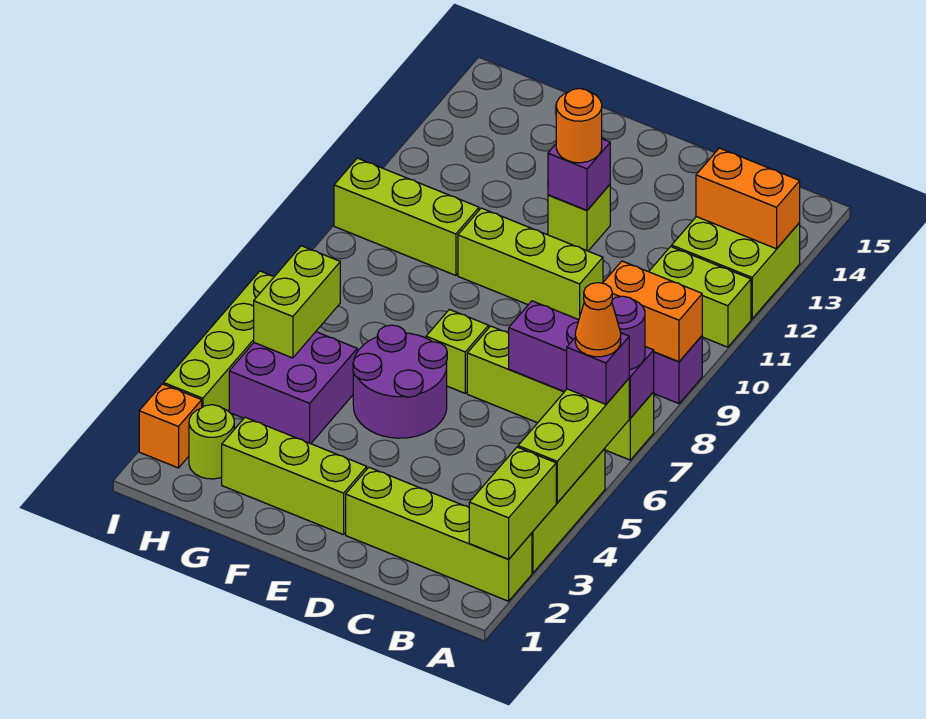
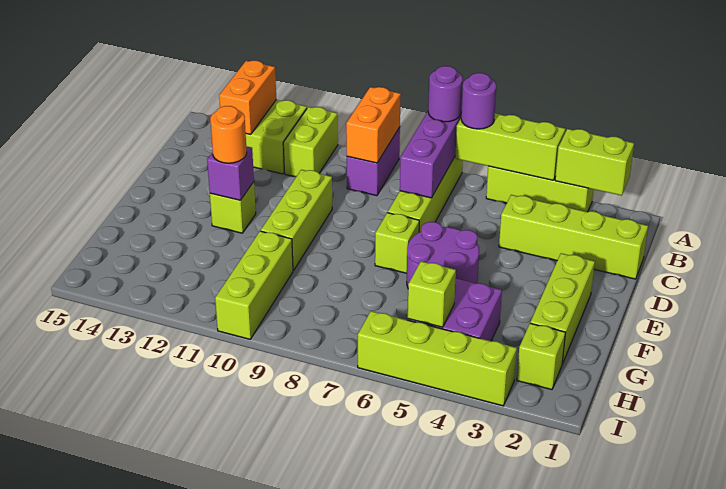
lime brick A2:D2 level 1 -> lime brick C1:C4 level 1
purple brick A6 level 3 -> purple round brick A6 level 3
orange cone A6 level 4 -> none
lime round brick H2 level 1 -> lime brick H2 level 1
lime brick H5:H6 level 2 -> lime brick H5 level 2
orange brick I2 level 1 -> none

